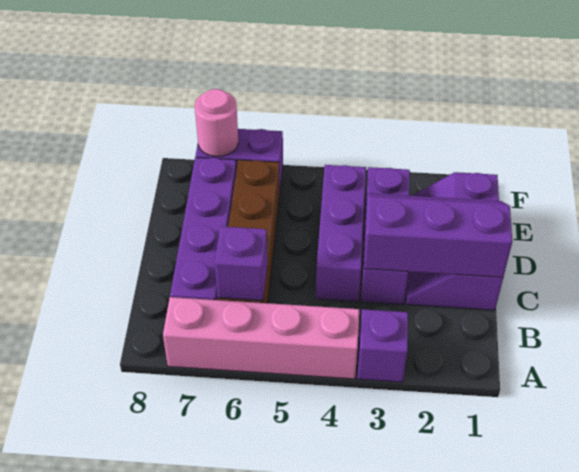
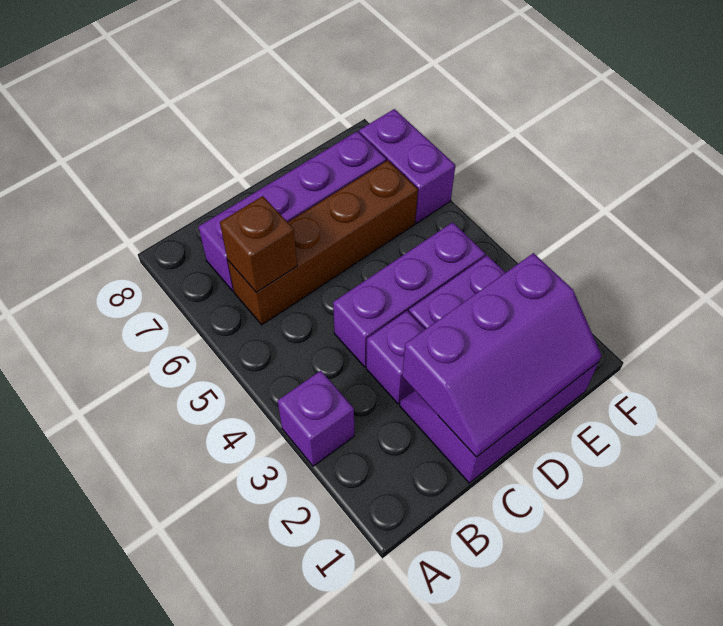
pink brick A4:A7 level 1 -> none
purple brick B6 level 2 -> brown brick B6 level 2
purple slope C1:D3 level 2 top C -> purple slope C1:E2 level 2 top 2
pink round brick F7 level 2 -> none

